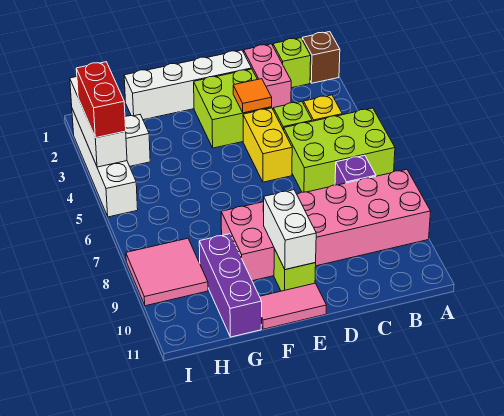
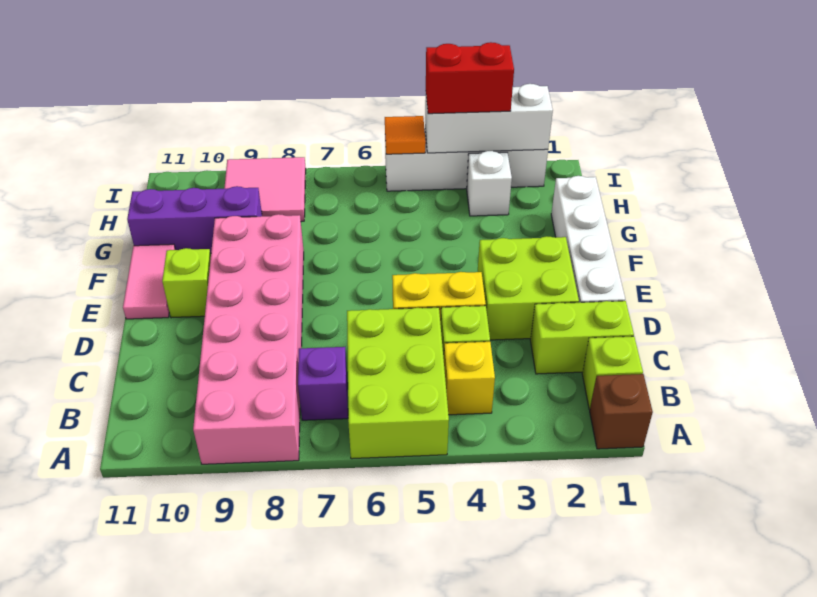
pink brick C1:C2 level 1 -> lime brick C1:C2 level 1
orange tile D3 level 2 -> orange tile I5 level 2
white brick E9:E10 level 2 -> none

